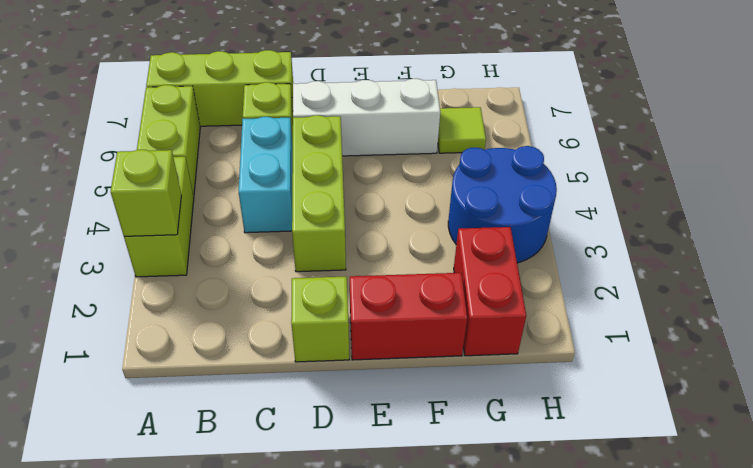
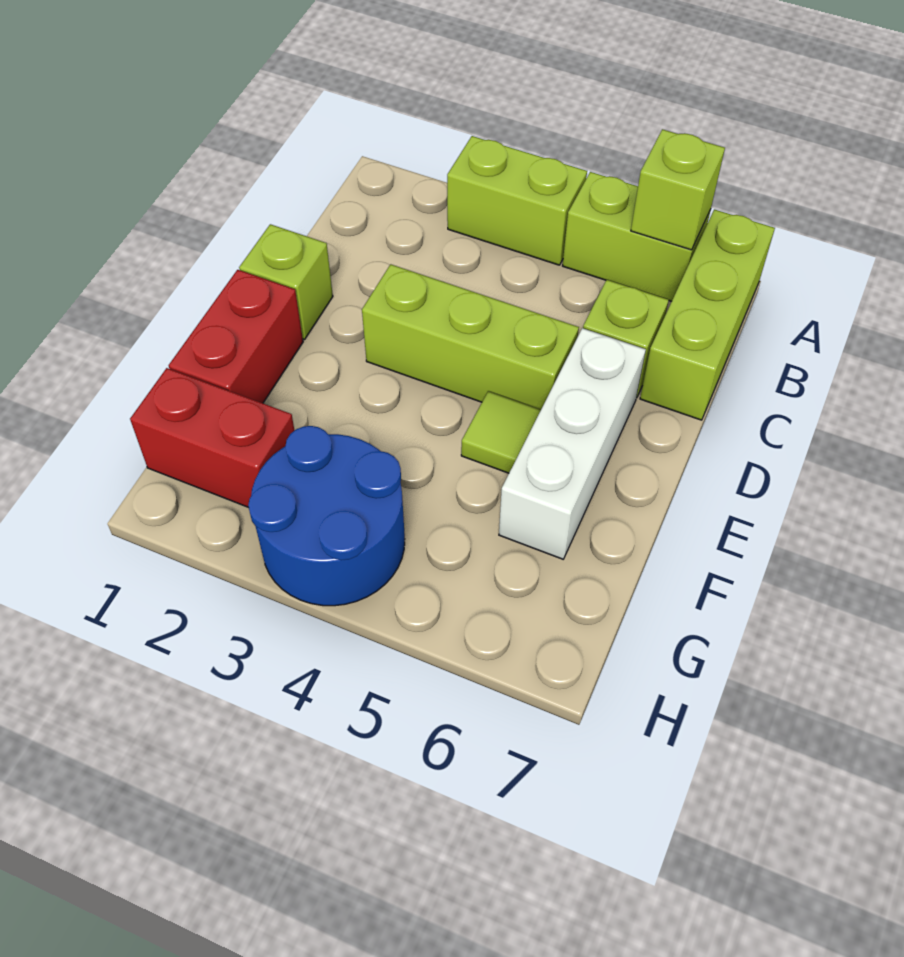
lime brick A3 level 2 -> lime brick A6 level 2
cyan brick C4:C5 level 1 -> none
lime tile G6 level 1 -> lime tile E5 level 1

